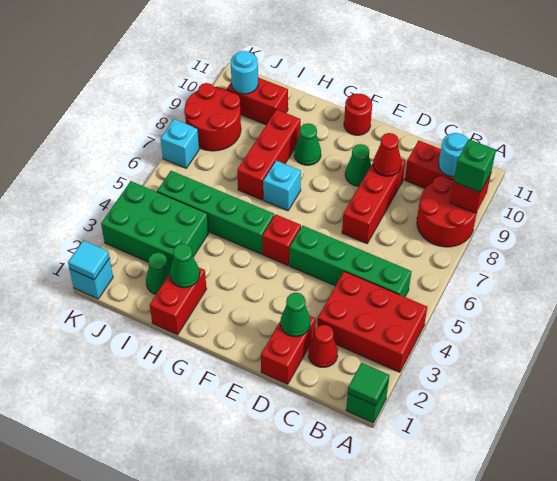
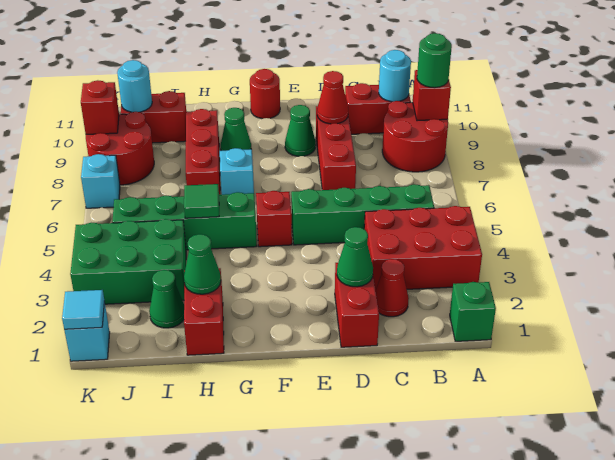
green tile A1 level 2 -> green tile H5 level 2
green brick A9 level 3 -> green round brick A9 level 3
none -> red brick K9 level 2

